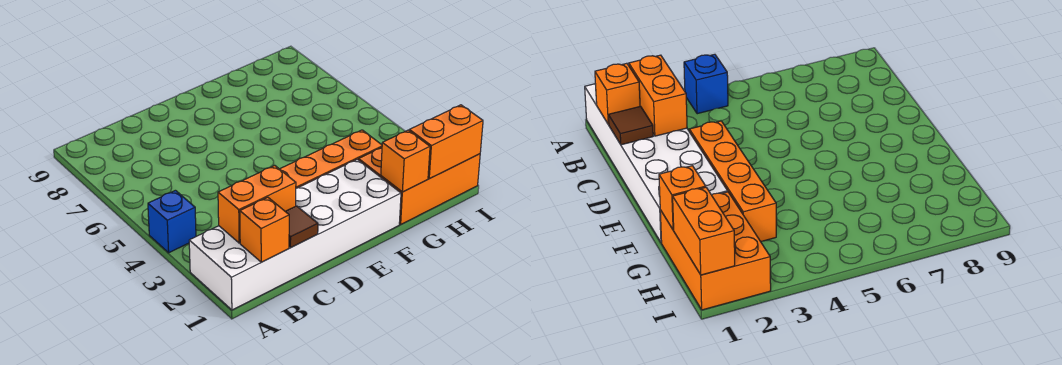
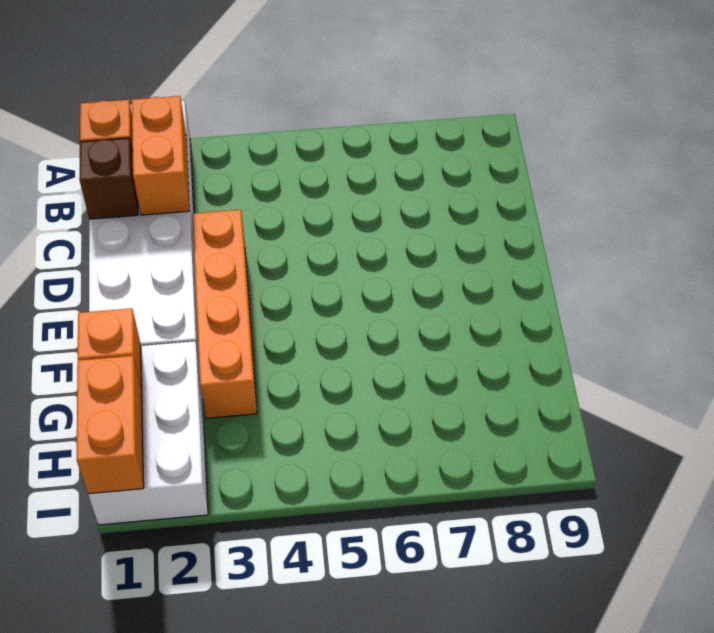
blue brick A4 level 1 -> none
brown tile C1 level 2 -> brown brick C1 level 2
orange brick G1:I2 level 1 -> white brick G1:I2 level 1

